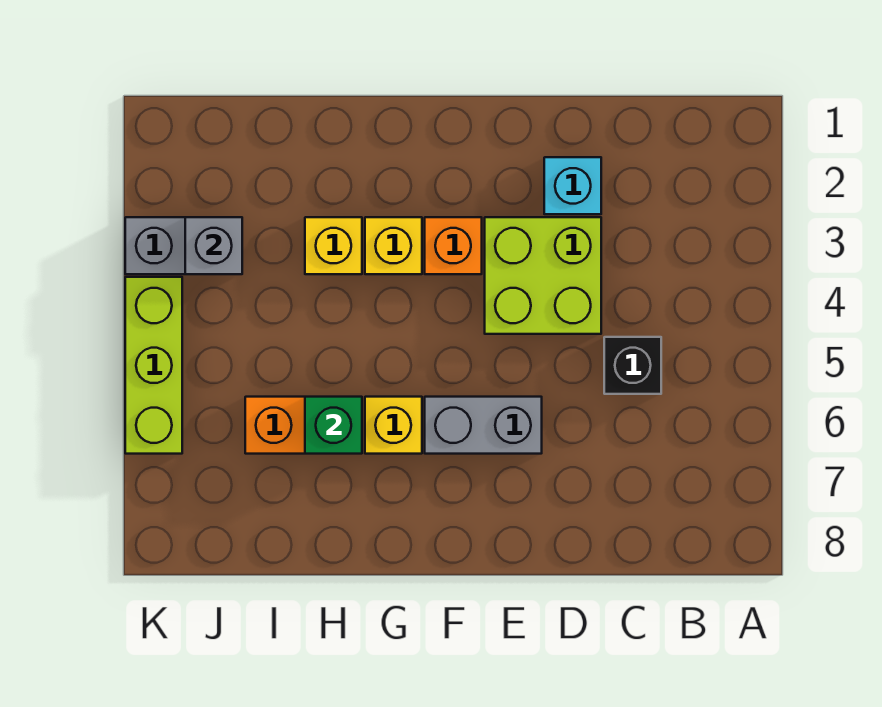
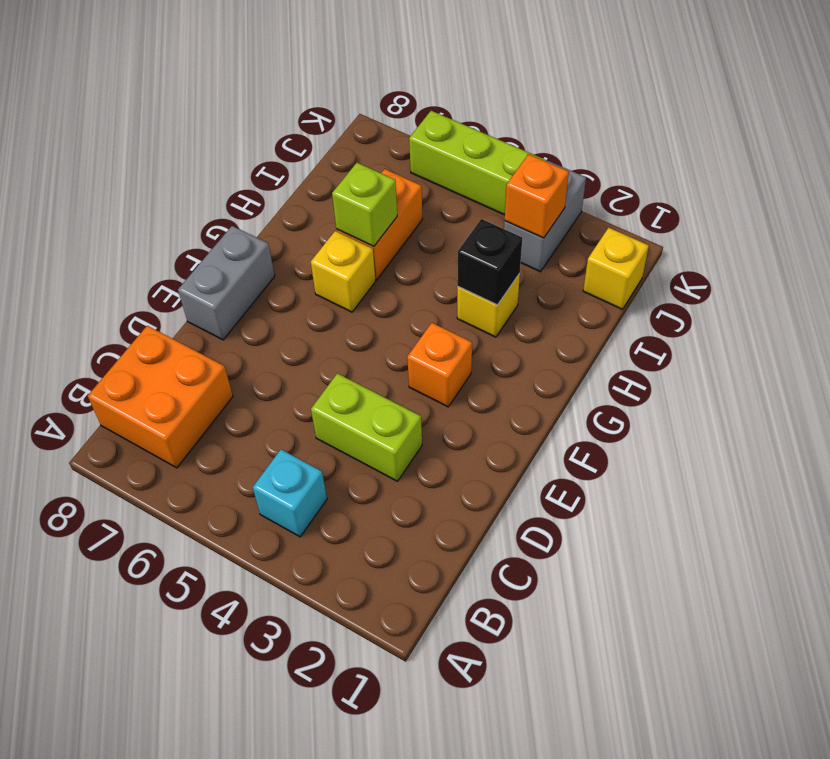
none -> orange brick B7:C8 level 1
black brick C5 level 1 -> black brick H3 level 2
cyan brick D2 level 1 -> cyan brick B4 level 1
lime brick D3:E4 level 1 -> lime brick D3:D4 level 1
grey brick E6:F6 level 1 -> grey brick E8:F8 level 1
yellow brick G3 level 1 -> yellow brick J1 level 1
green brick H6 level 2 -> lime brick H6 level 2
grey brick J3 level 2 -> orange brick J3 level 2

